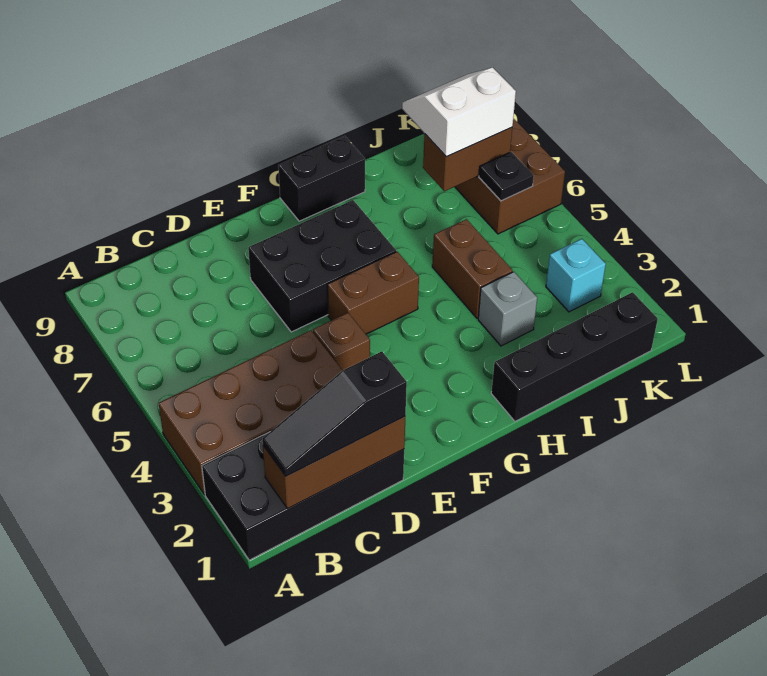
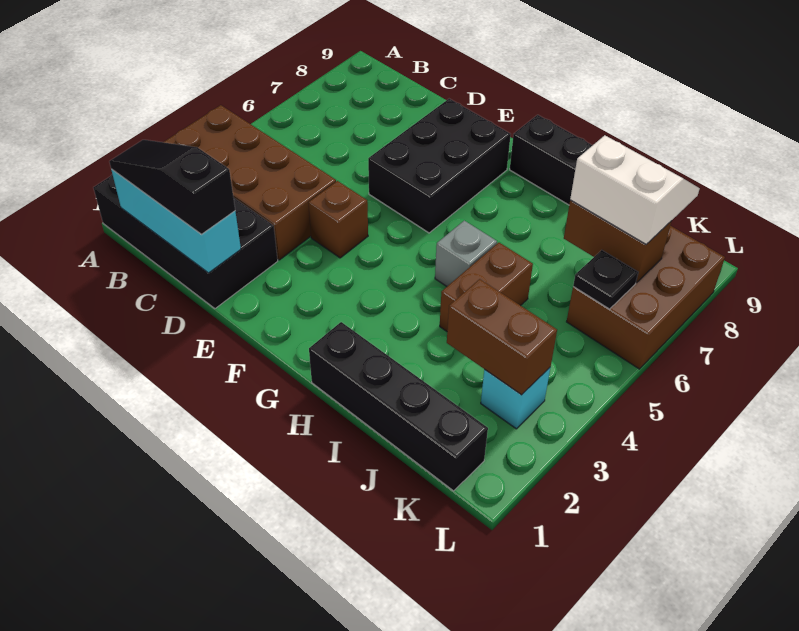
brown brick B1:D1 level 2 -> cyan brick B1:D1 level 2
black brick E6:G7 level 1 -> black brick E6:F8 level 1
brown brick F5:G5 level 1 -> brown brick J3:K3 level 2
grey brick I3 level 1 -> grey brick H5 level 1

